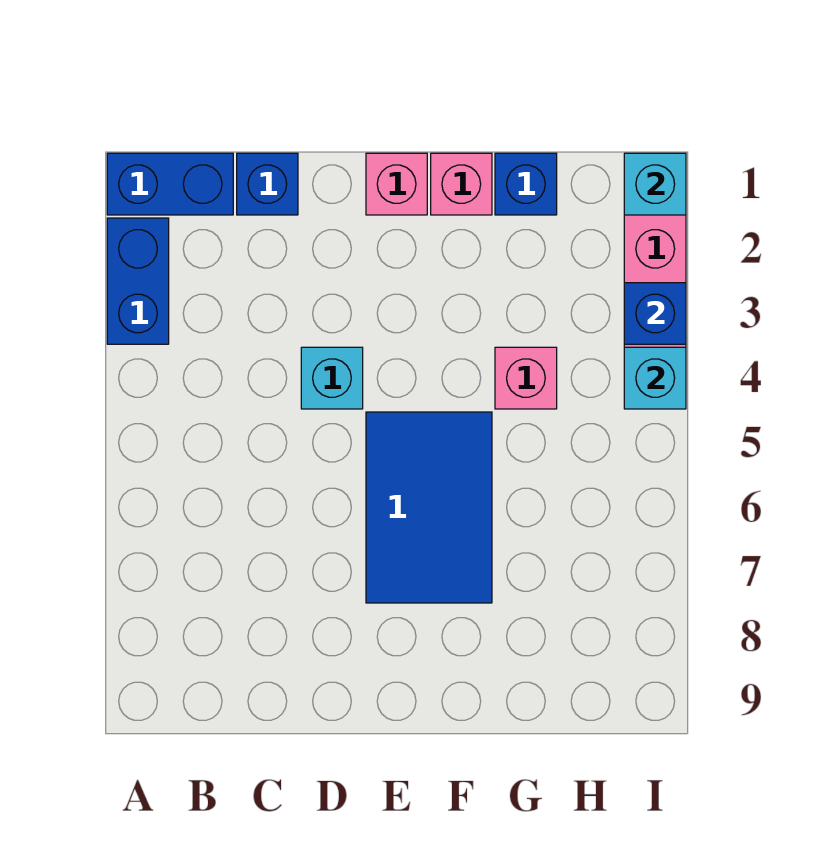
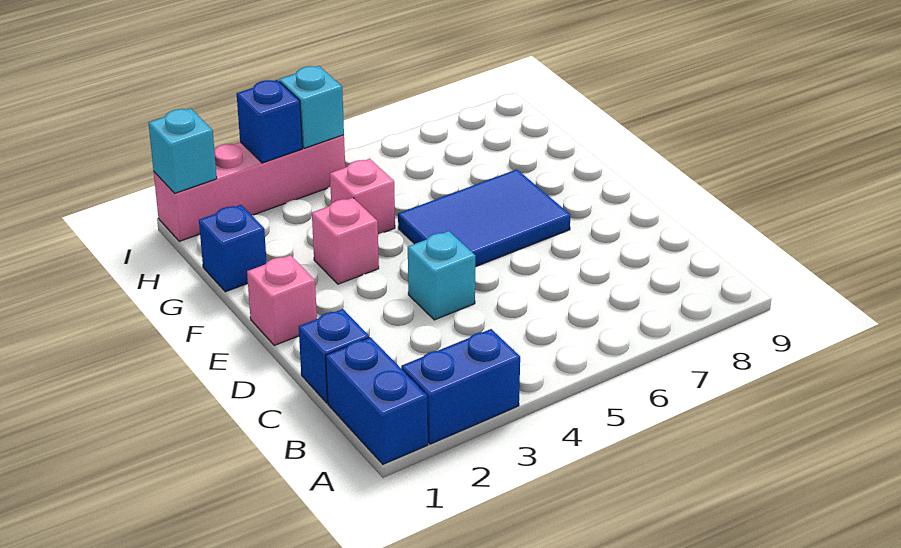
pink brick F1 level 1 -> pink brick F3 level 1

